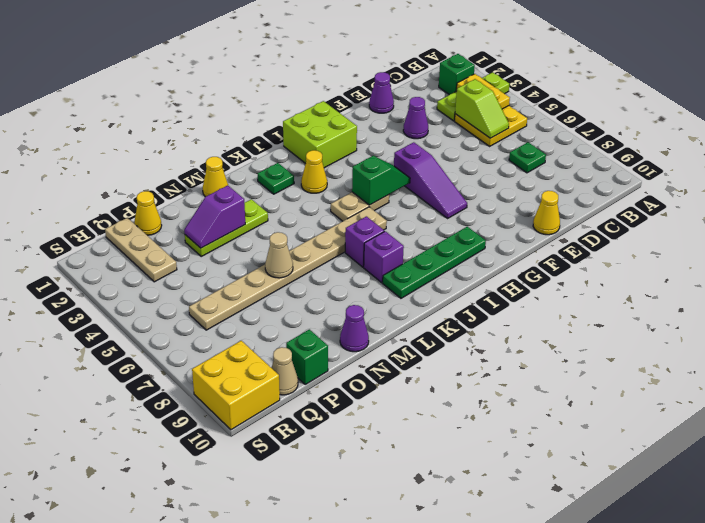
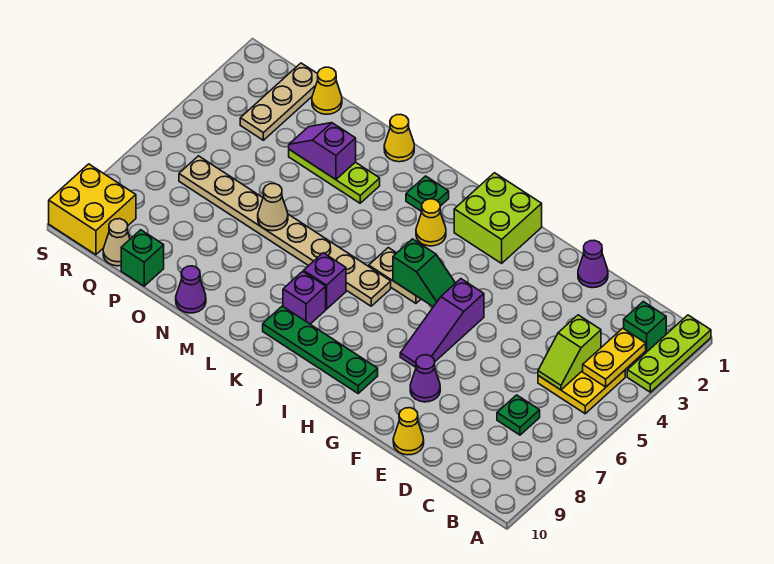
lime plate A3:C3 level 1 -> lime plate A1:A3 level 1
purple cone E3 level 1 -> purple cone F8 level 1

